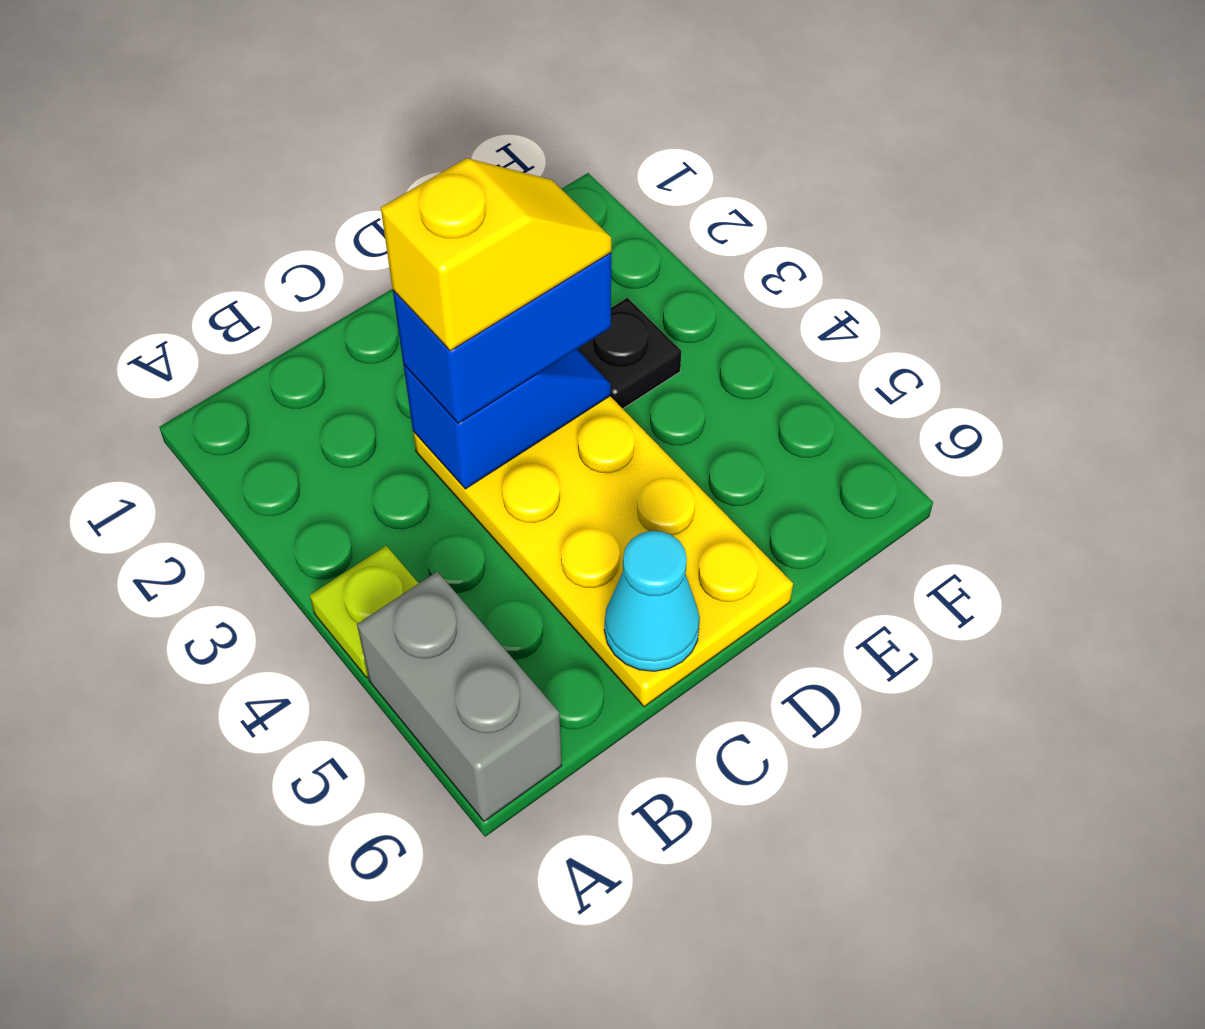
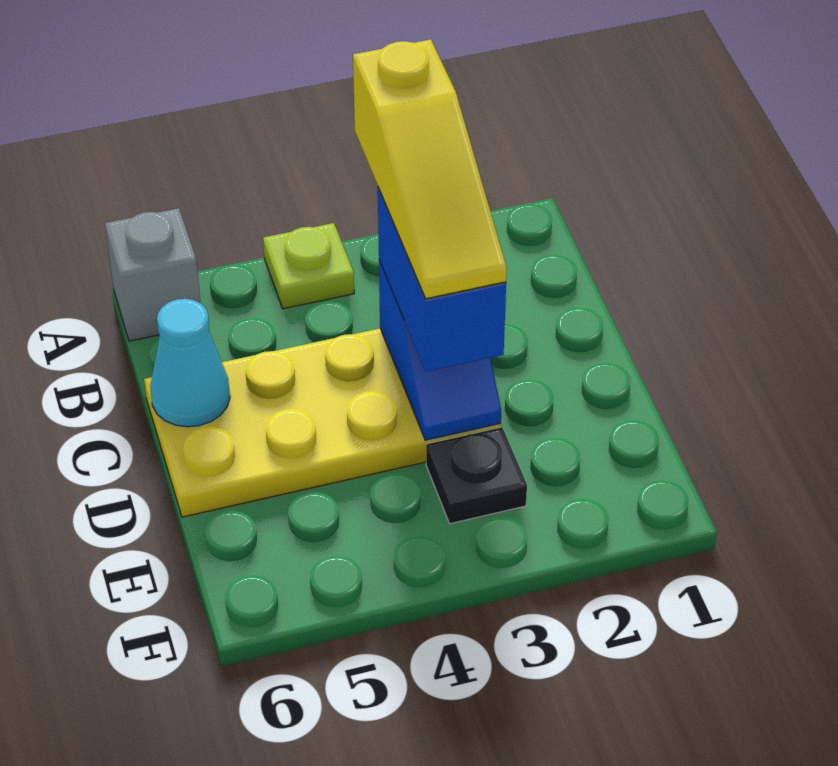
grey brick A5:A6 level 1 -> grey brick A6 level 1
yellow slope C3:D3 level 4 top C -> yellow slope B3:D3 level 4 top B

